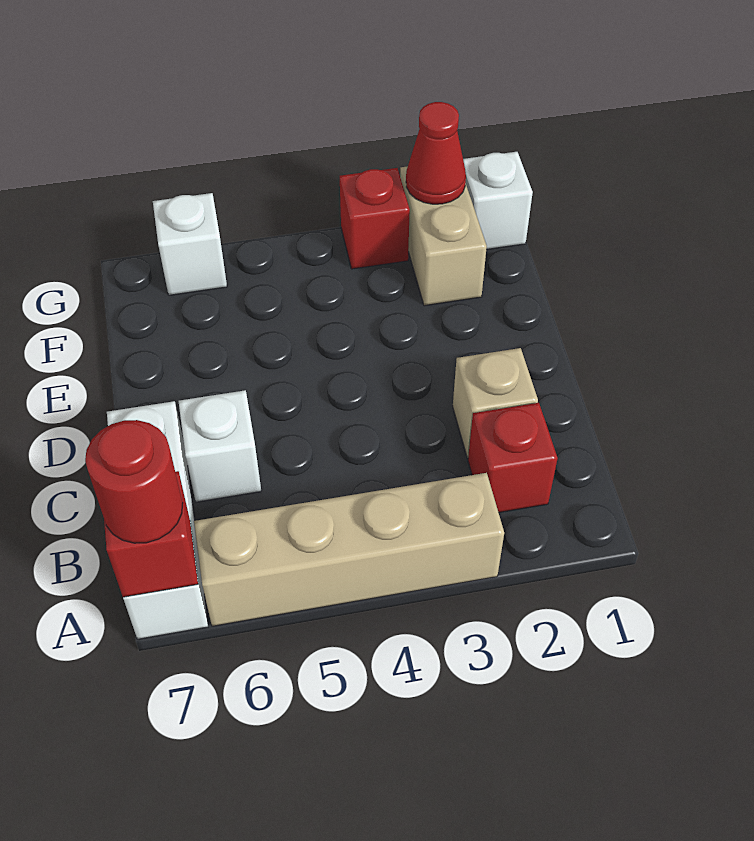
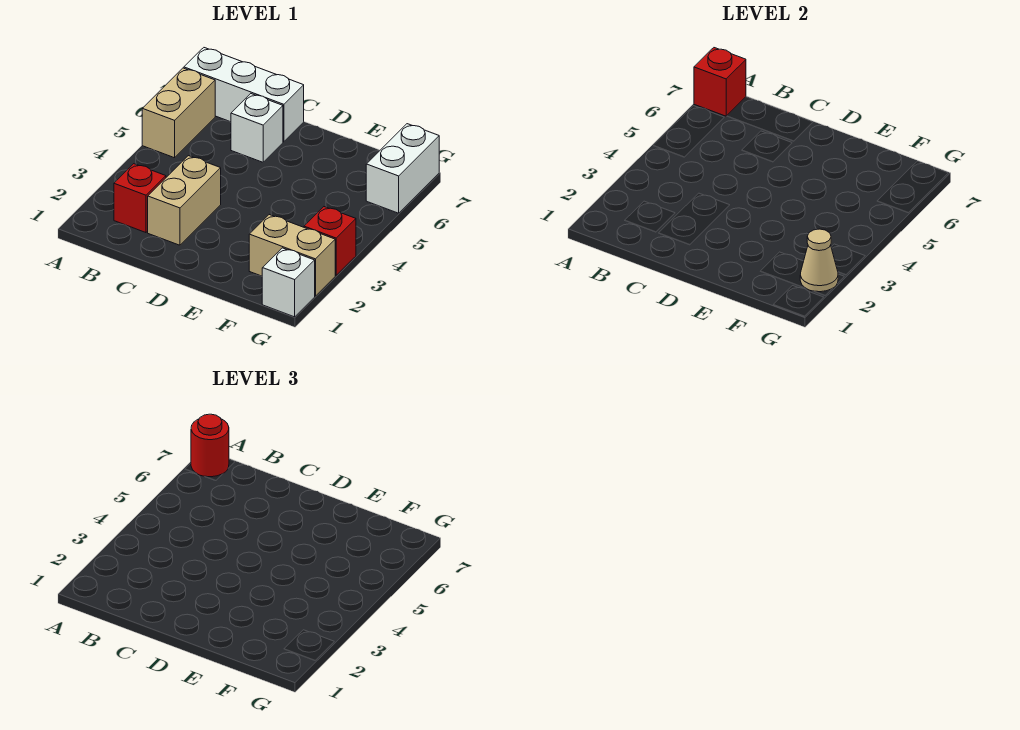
tan brick A3:A6 level 1 -> tan brick A5:A6 level 1
tan brick C2 level 1 -> tan brick C2:C3 level 1
red cone G2 level 2 -> tan cone G2 level 2
white brick G6 level 1 -> white brick G6:G7 level 1

